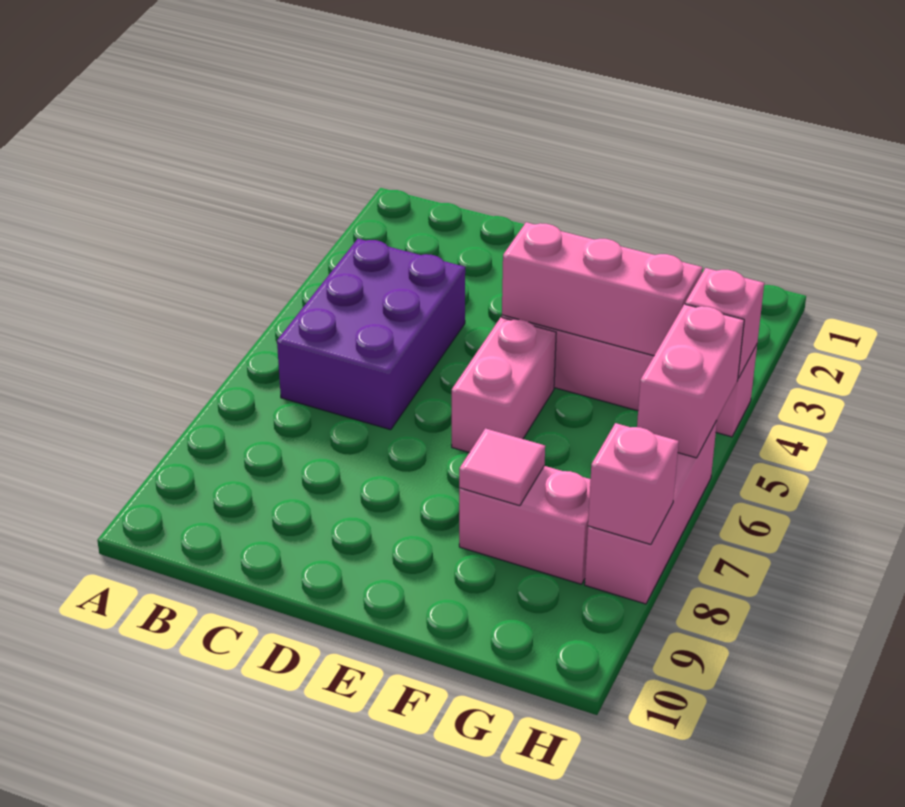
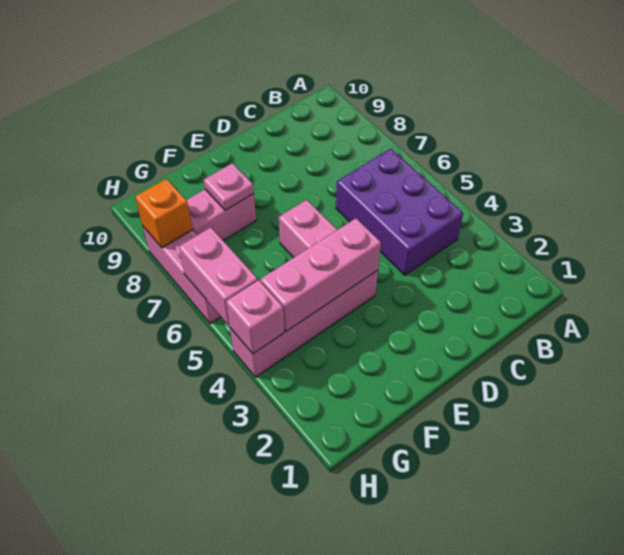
pink tile F8 level 2 -> pink plate F8 level 2
pink brick H8 level 2 -> orange brick H8 level 2

